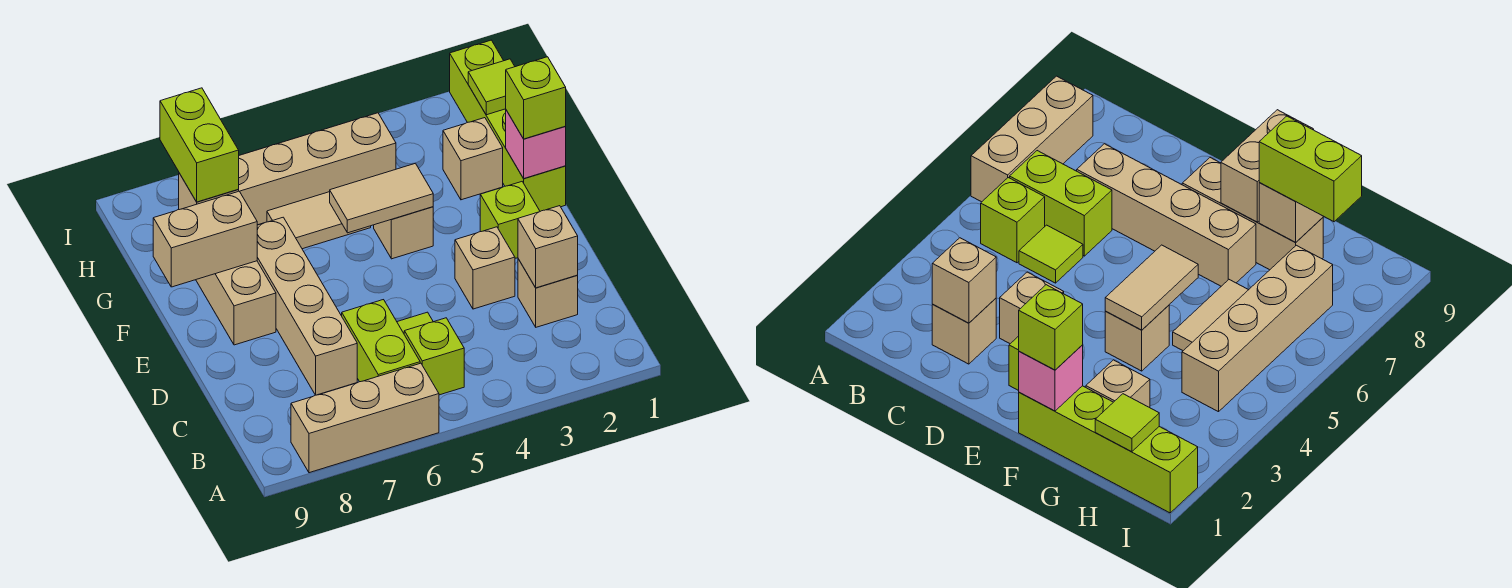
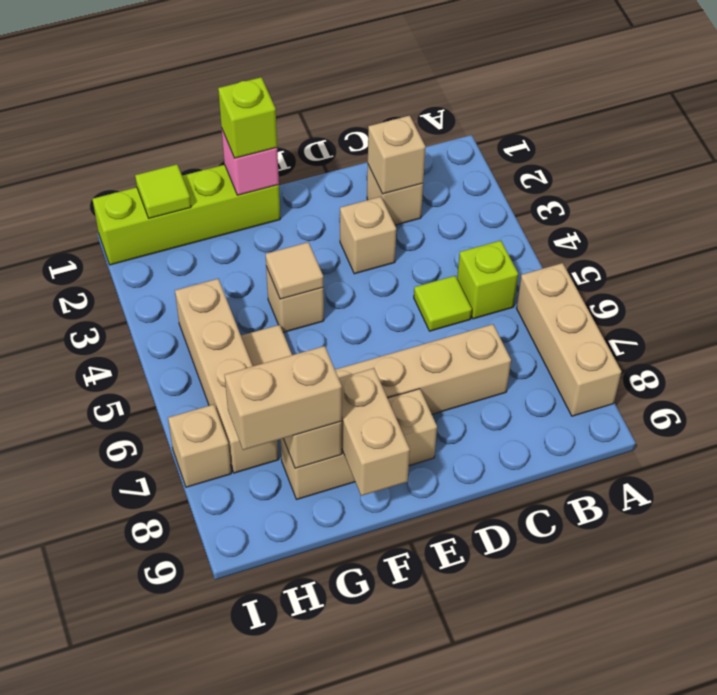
lime brick B6:C6 level 1 -> none
lime brick E2 level 1 -> none
tan tile F4:F5 level 2 -> tan tile F4 level 2
tan brick G2 level 1 -> tan brick I7 level 1
lime brick G8:H8 level 3 -> tan brick G8:H8 level 3

